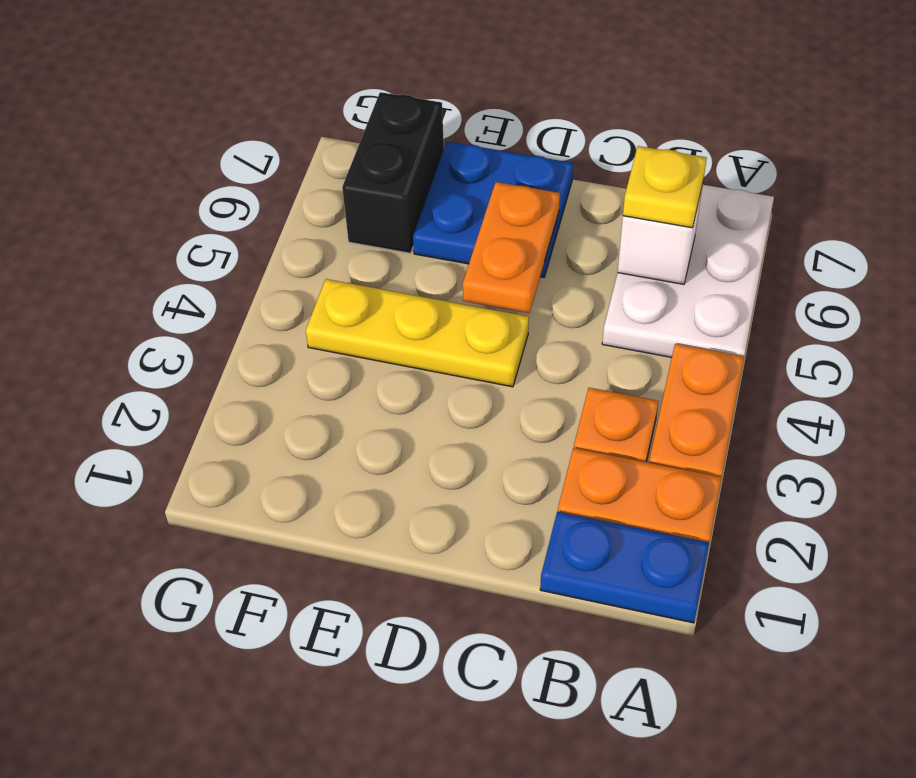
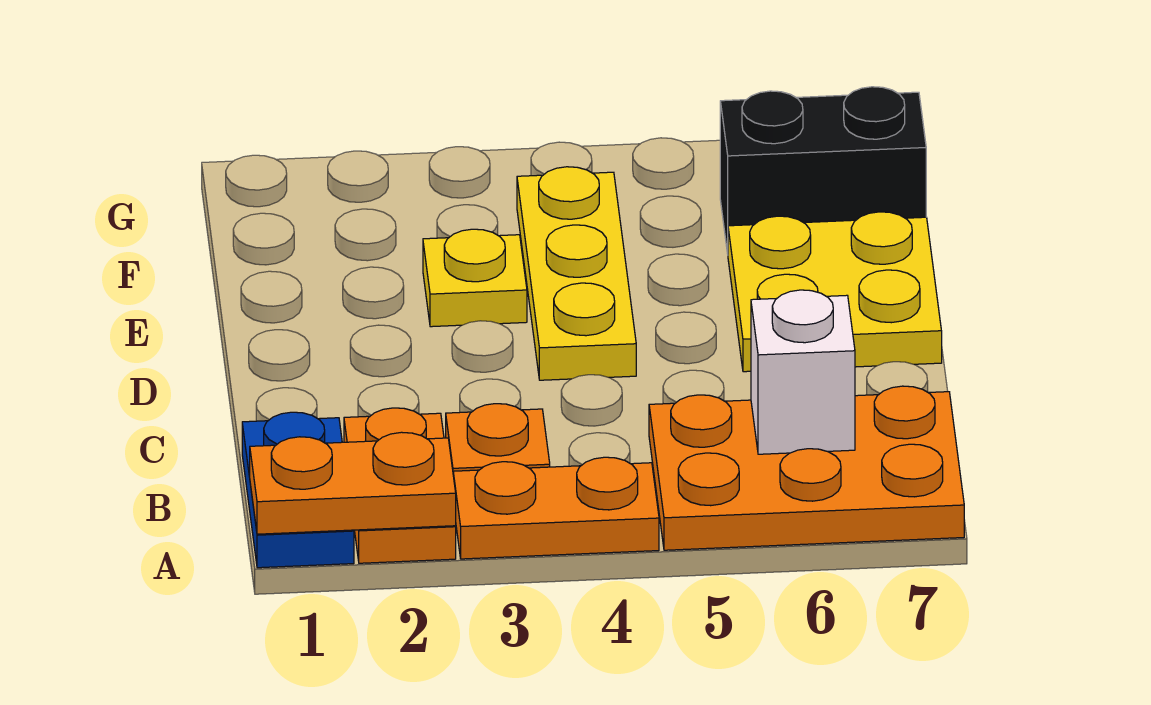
white plate A5:B7 level 1 -> orange plate A5:B7 level 1
yellow plate B6 level 3 -> yellow plate E3 level 1
orange plate D5:D6 level 2 -> orange plate A1:A2 level 2
blue plate D6:E7 level 1 -> yellow plate D6:E7 level 1

